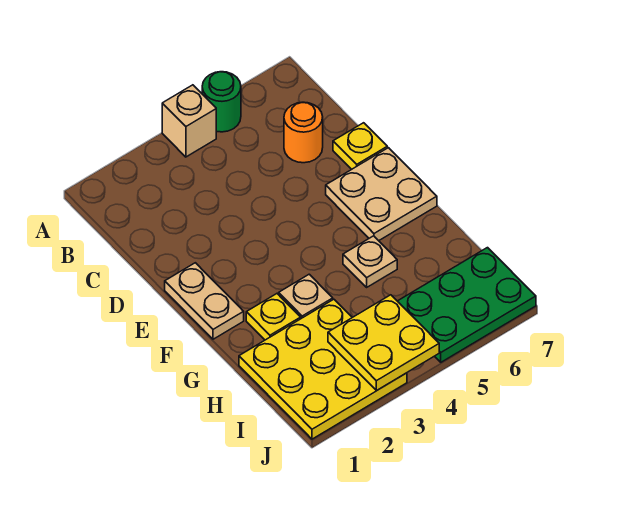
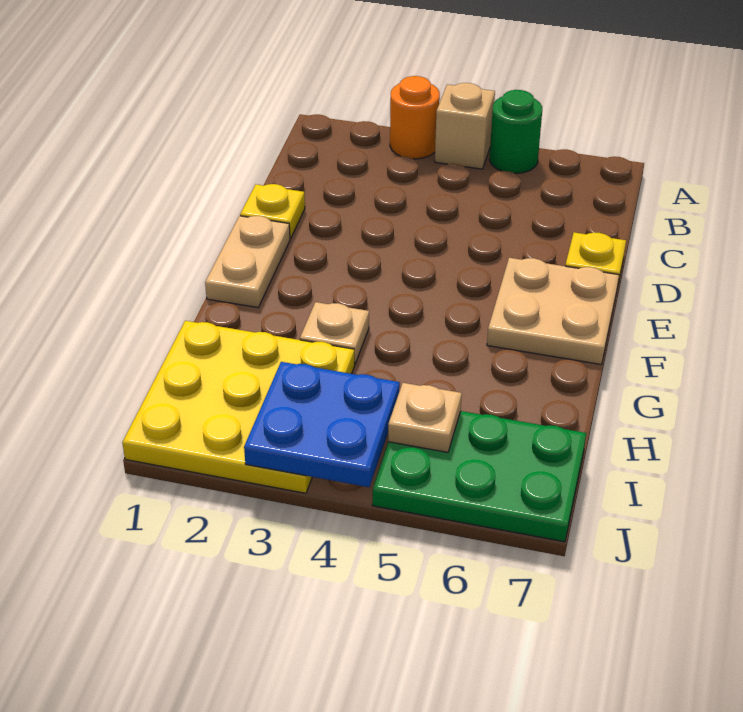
orange round brick C6 level 1 -> orange round brick A3 level 1
yellow plate G2 level 1 -> yellow plate D1 level 1
tan plate G5 level 1 -> tan plate I5 level 2
yellow plate I3:J4 level 2 -> blue plate I3:J4 level 2

